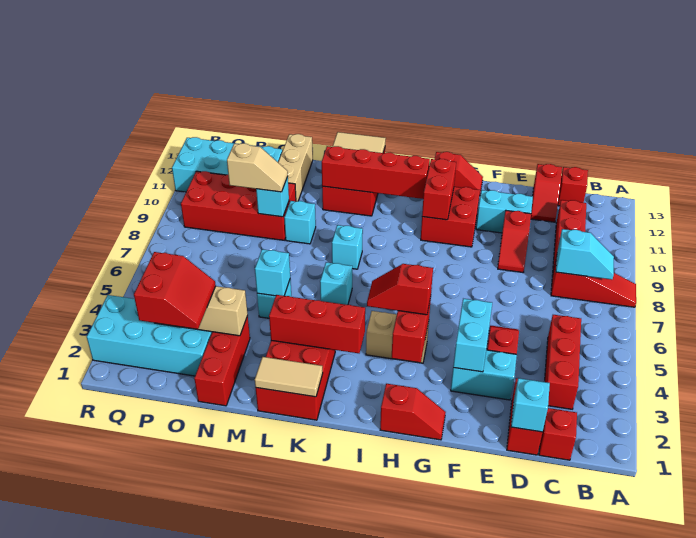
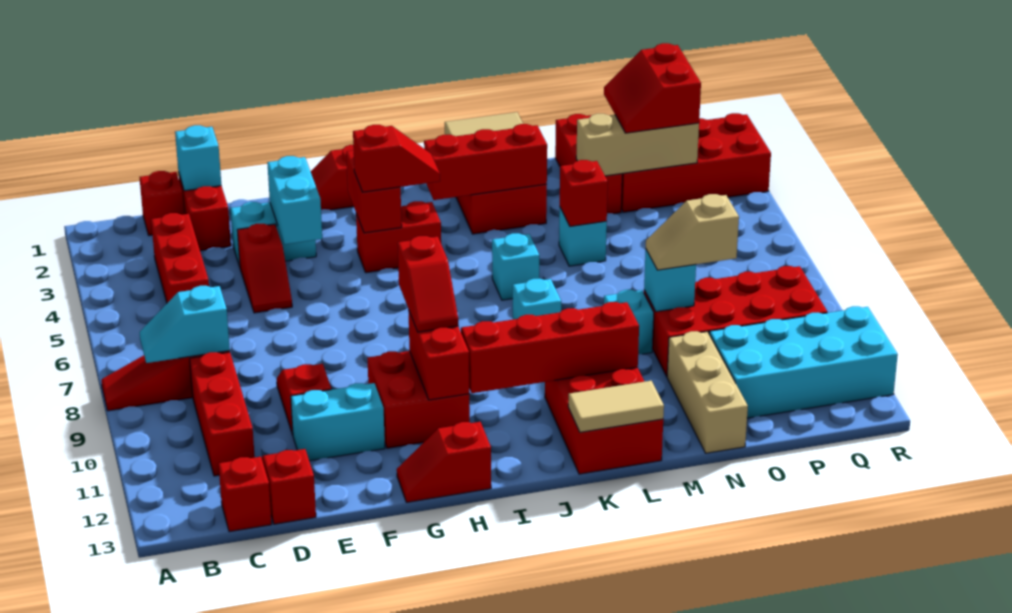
tan brick H4:I4 level 1 -> red brick H4:I4 level 1
none -> red slope H9:H10 level 3 top 9
cyan brick M5 level 2 -> red brick M5 level 2
cyan brick O2:R3 level 1 -> red brick O2:R3 level 1

